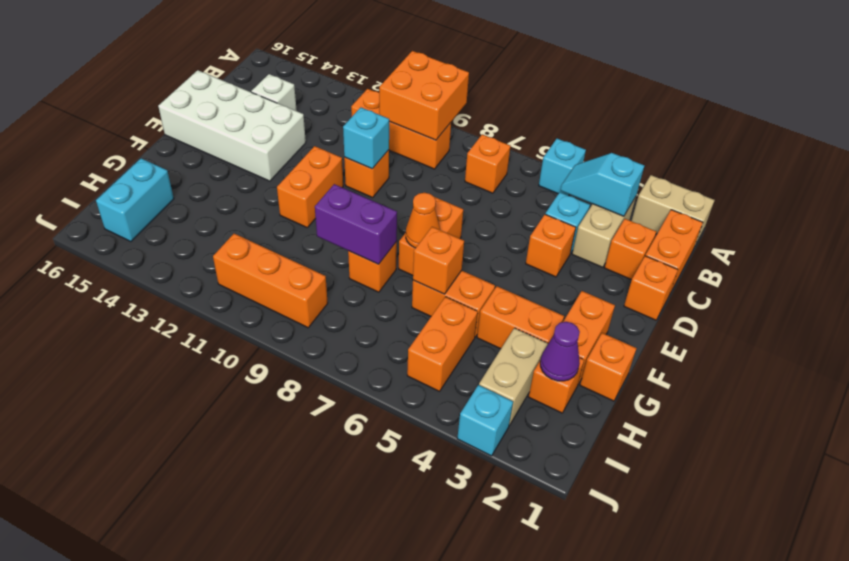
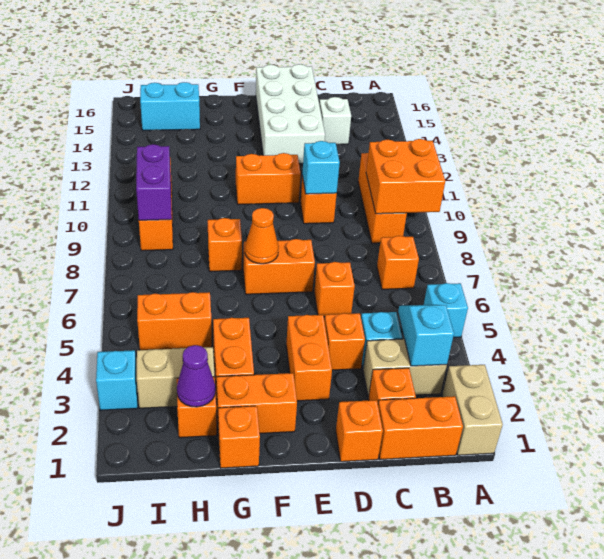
orange brick G5:G6 level 1 -> orange brick E3:E4 level 1
orange brick G6 level 2 -> orange brick D6 level 1
purple brick G8:G9 level 2 -> purple brick I9:I10 level 2

